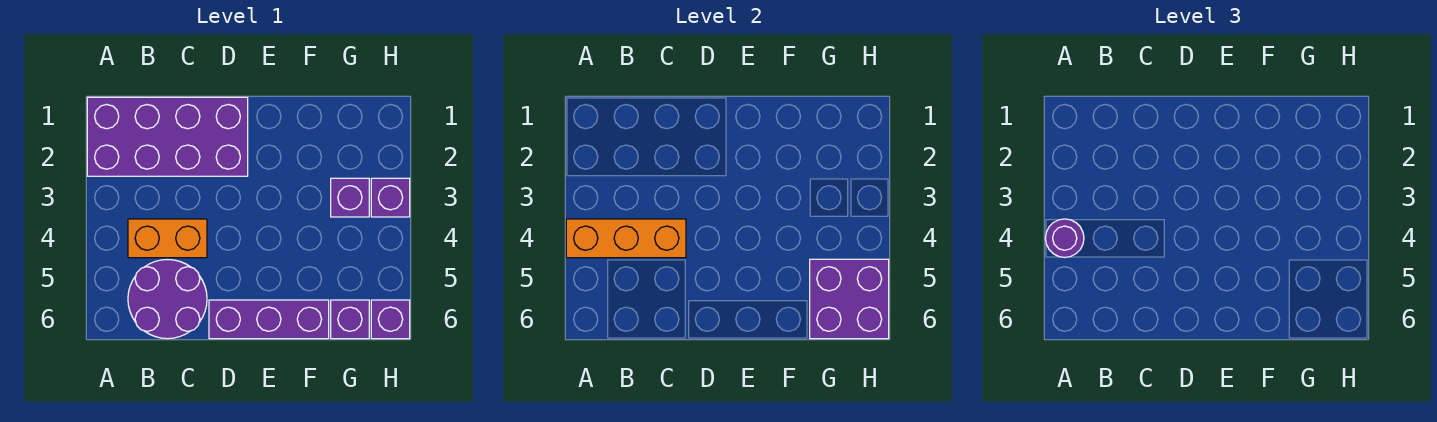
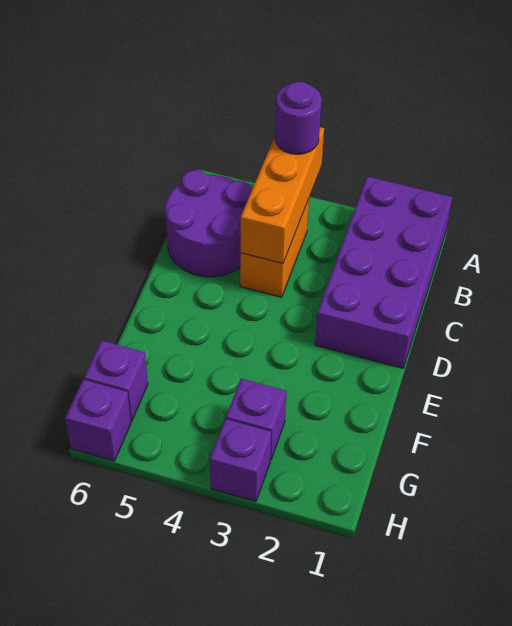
purple brick D6:F6 level 1 -> none
purple brick G5:H6 level 2 -> none

